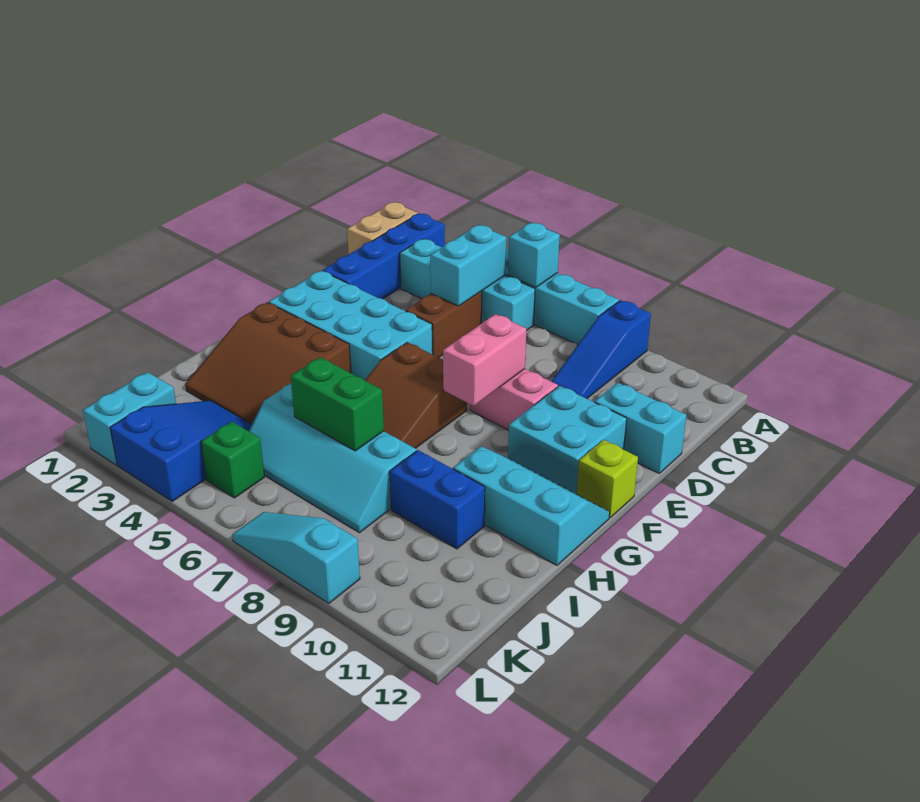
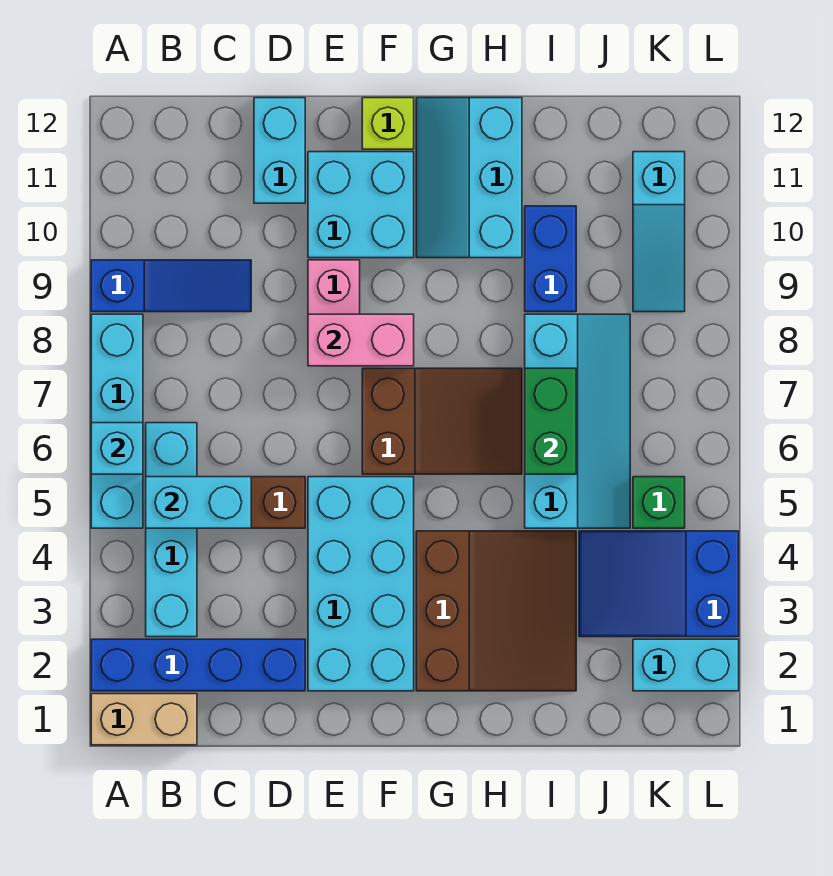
cyan slope L7:L9 level 1 top 9 -> cyan slope K9:K11 level 1 top 11

